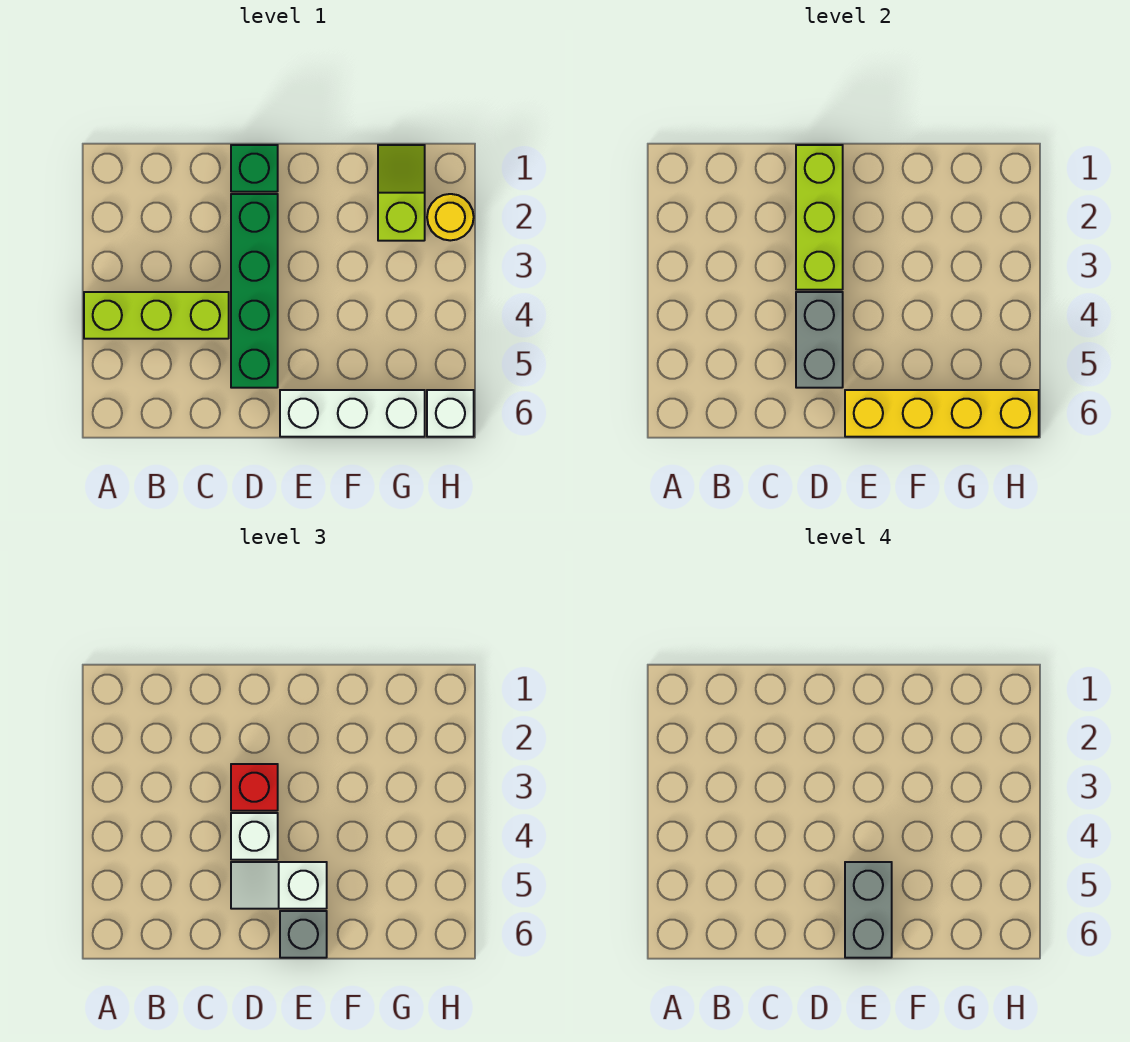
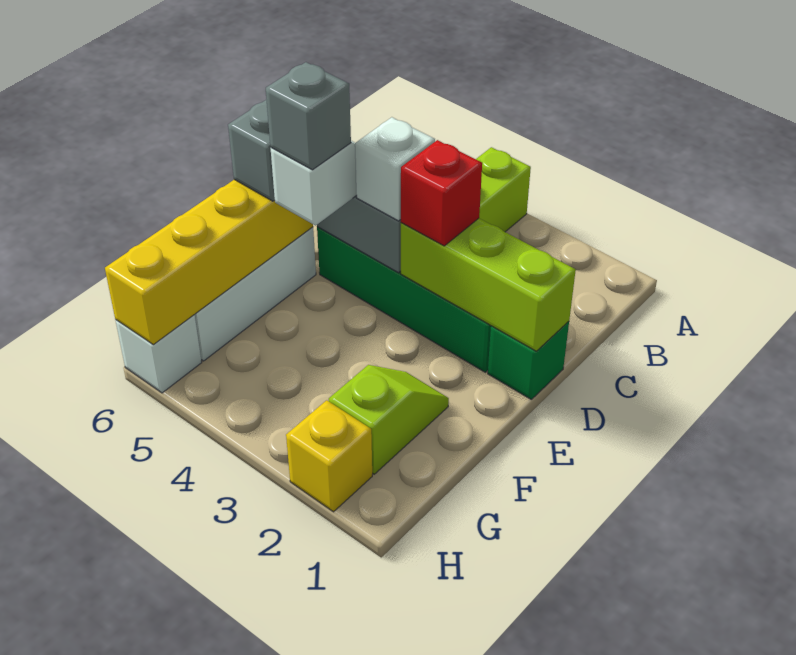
grey brick E5:E6 level 4 -> grey brick E5 level 4
lime slope G1:G2 level 1 top 2 -> lime slope F2:G2 level 1 top G
yellow round brick H2 level 1 -> yellow brick H2 level 1

